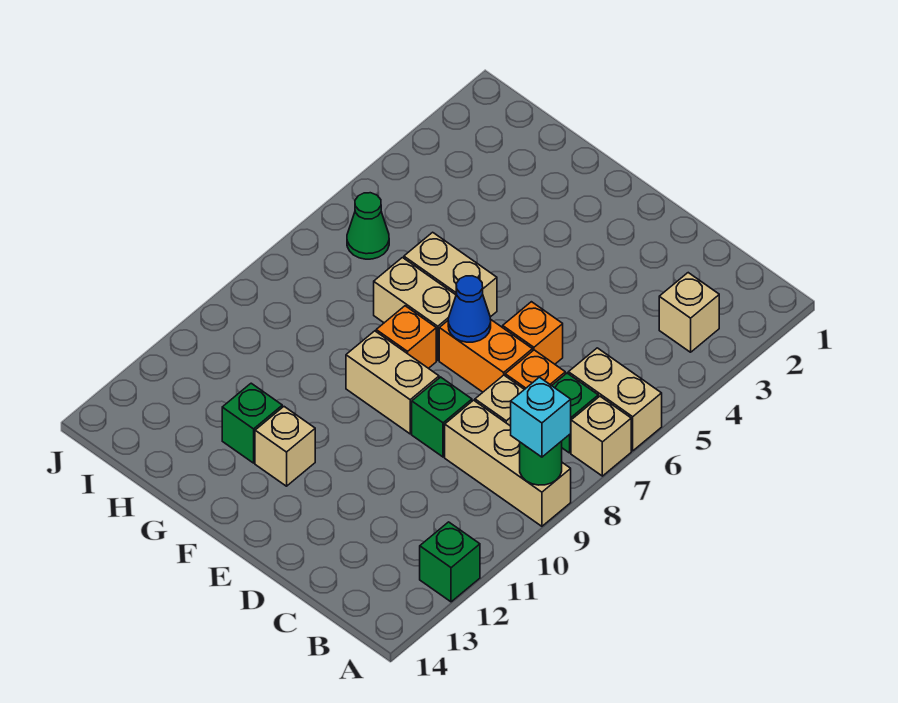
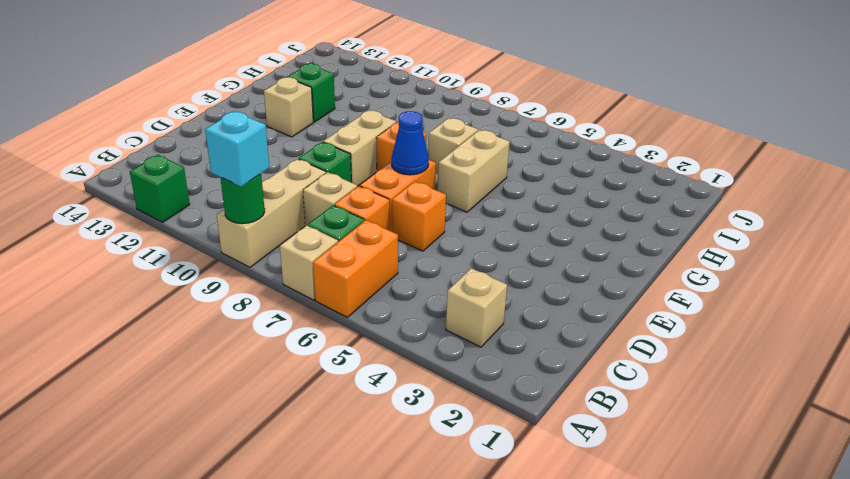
tan brick A6:B6 level 1 -> orange brick A6:B6 level 1
tan brick F7:G7 level 1 -> tan brick G7 level 1
green cone I6 level 1 -> none

